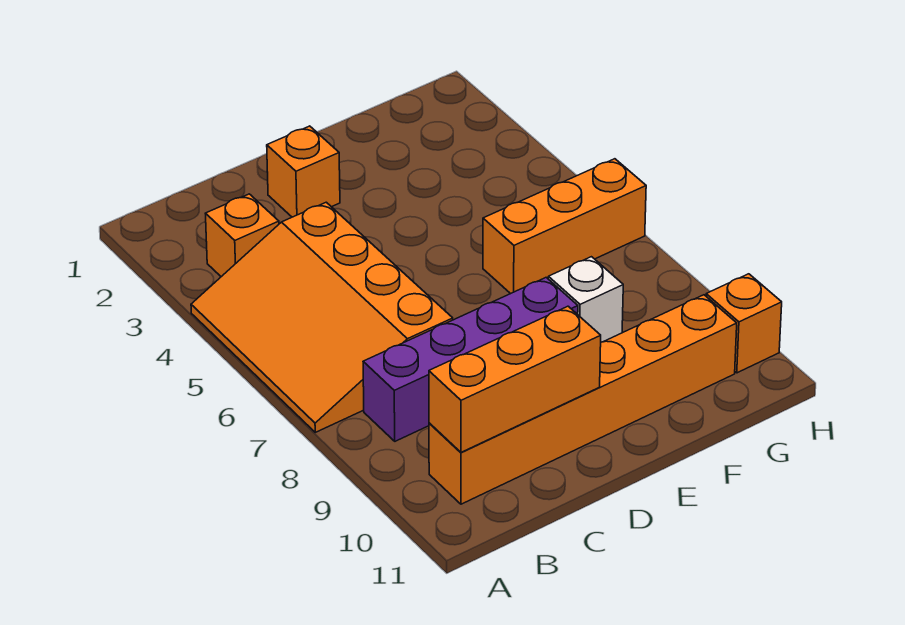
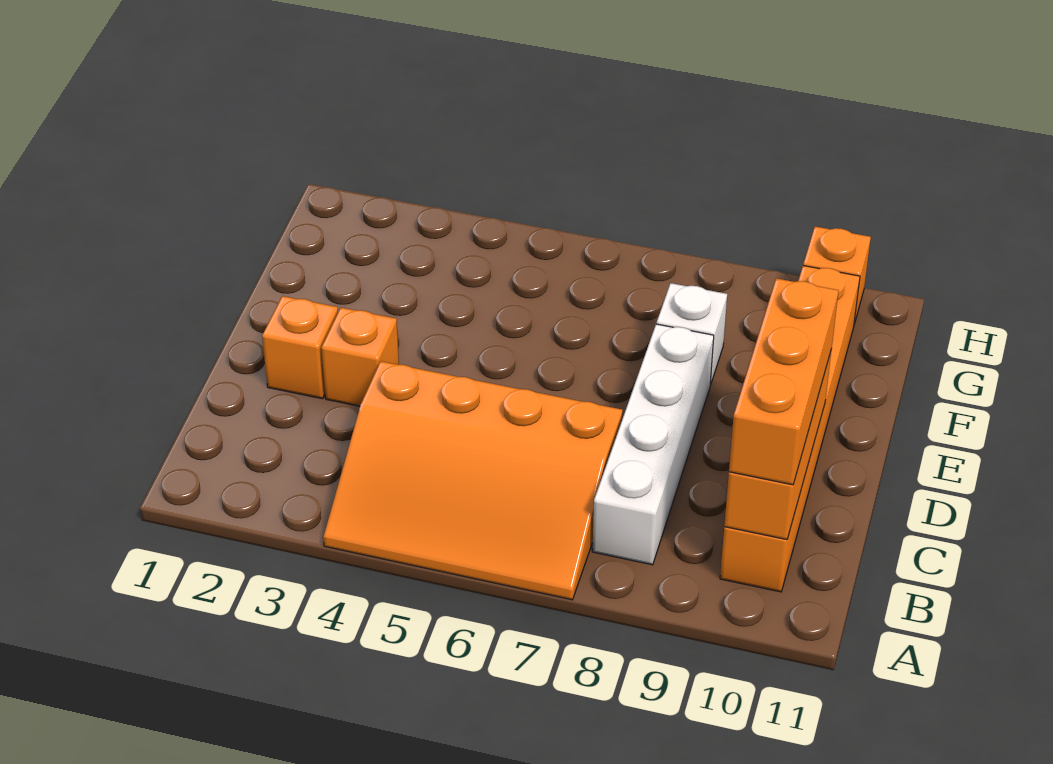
orange brick B3 level 1 -> orange brick D3 level 1
purple brick B8:E8 level 1 -> white brick B8:E8 level 1
orange brick F6:H6 level 1 -> orange brick B10:D10 level 3

